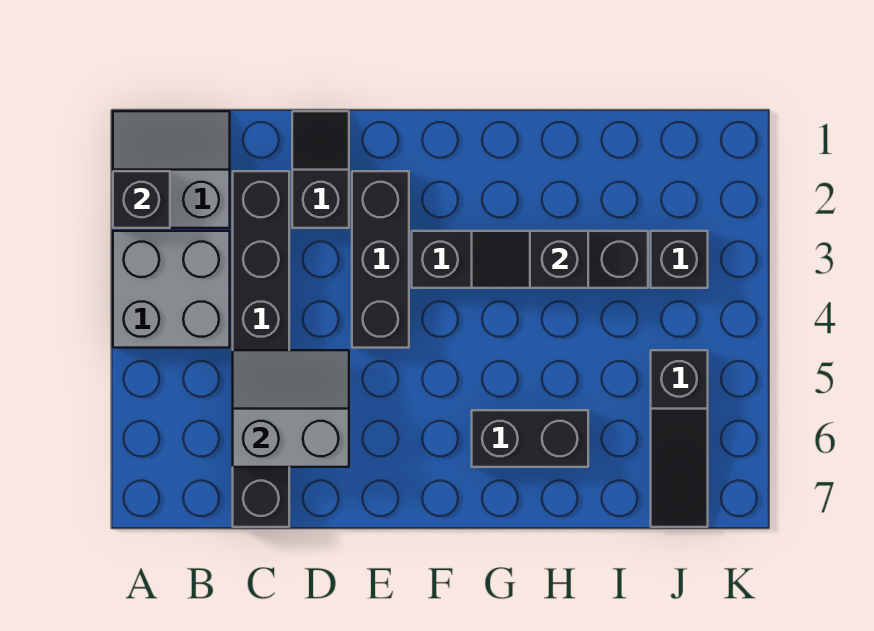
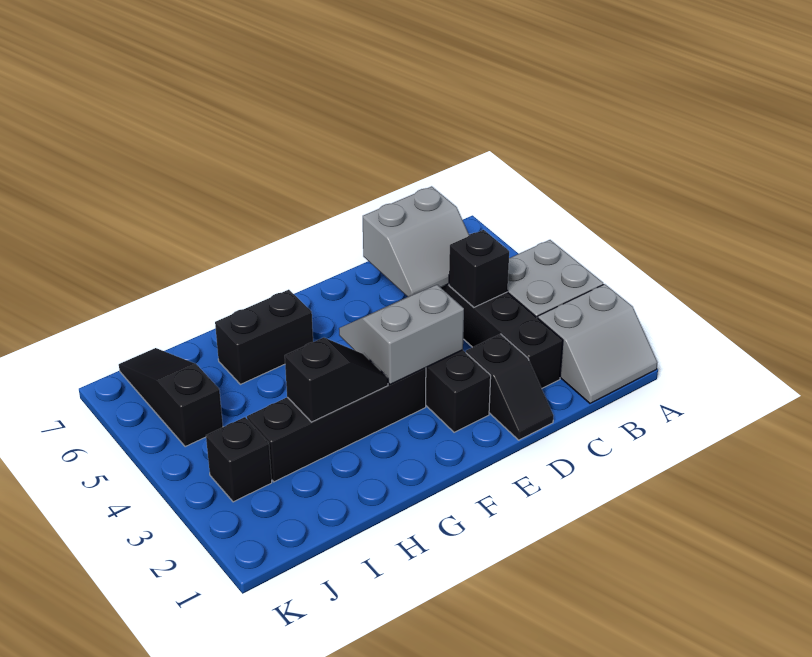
black brick A2 level 2 -> black brick C4 level 2
none -> grey slope E3:F4 level 2 top 3

